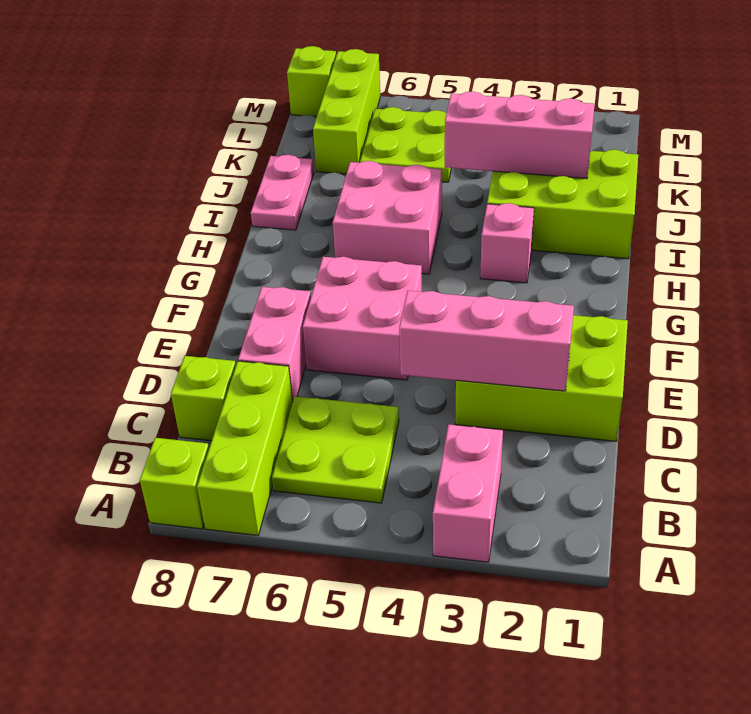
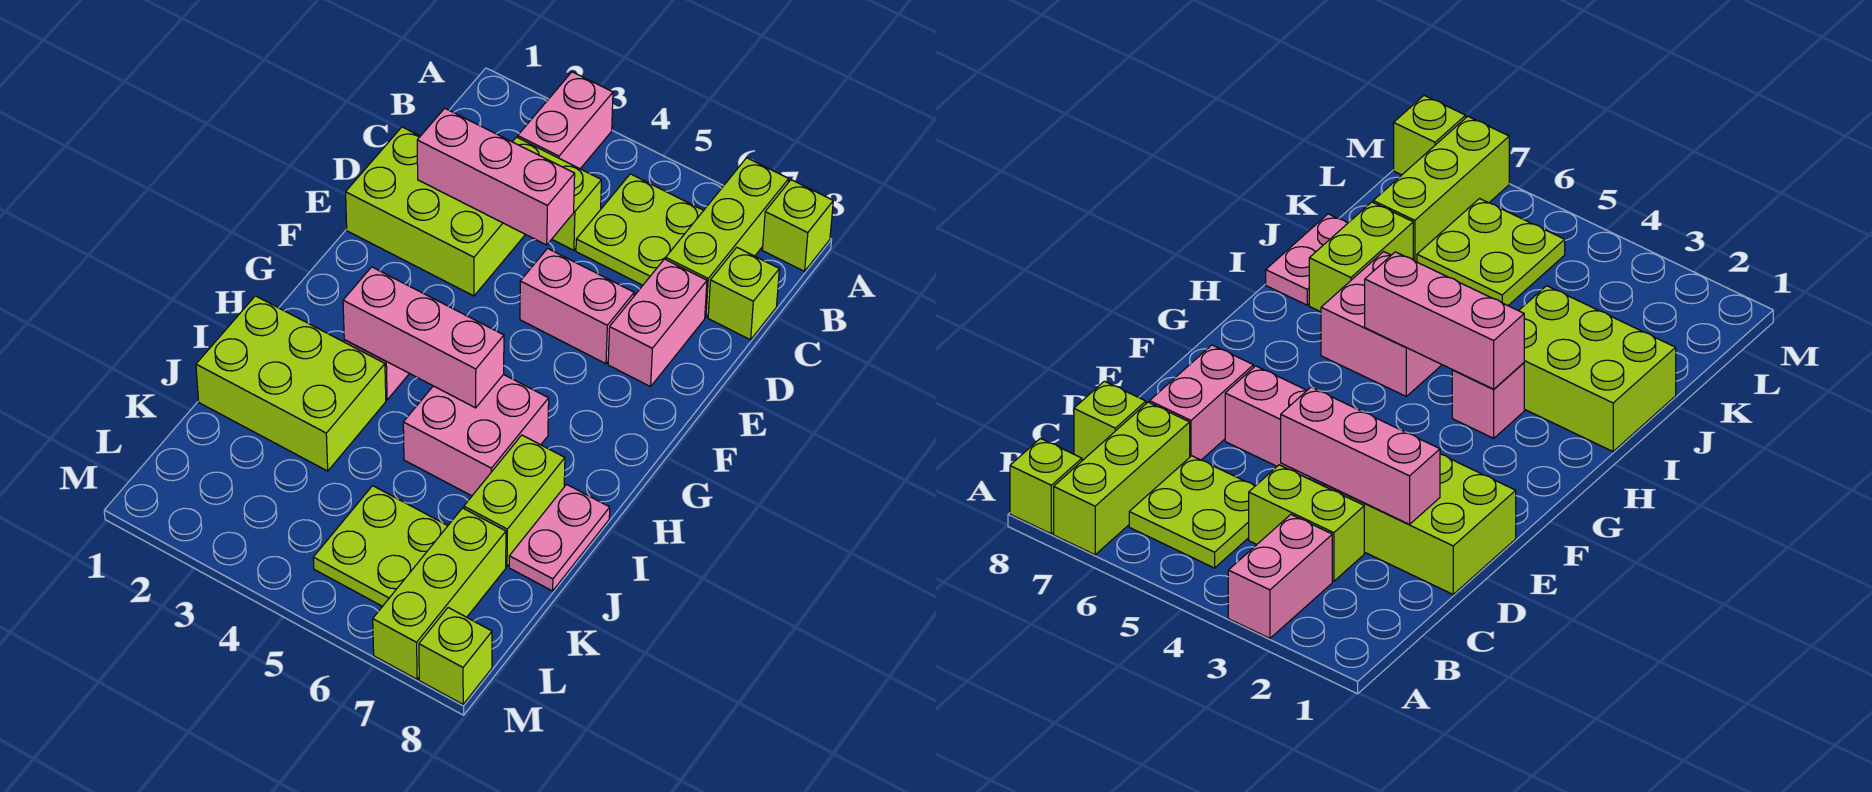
none -> lime brick C3:C4 level 1
pink brick E5:F6 level 1 -> pink brick E5:E6 level 1
none -> lime brick I7:J7 level 1
pink brick J2:J4 level 2 -> pink brick H3:H5 level 2

